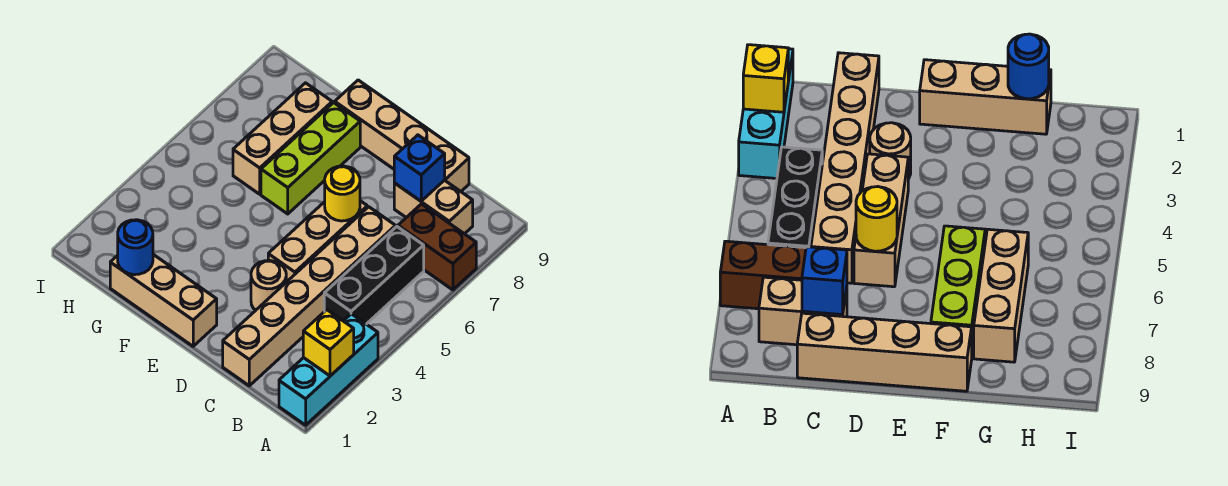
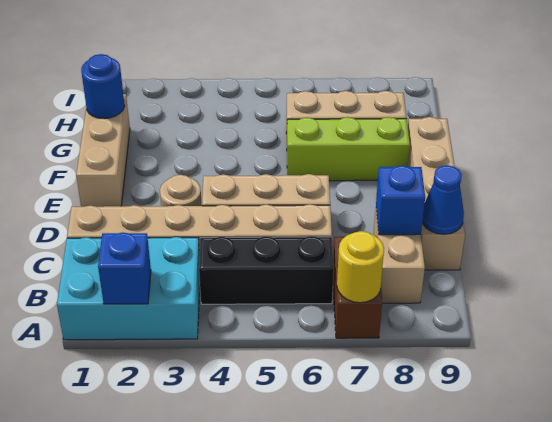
cyan brick A1:A3 level 1 -> cyan brick A1:B3 level 1
yellow brick A2 level 2 -> blue brick A2 level 2
none -> blue cone C9 level 2
yellow round brick D6 level 2 -> yellow round brick A7 level 2

